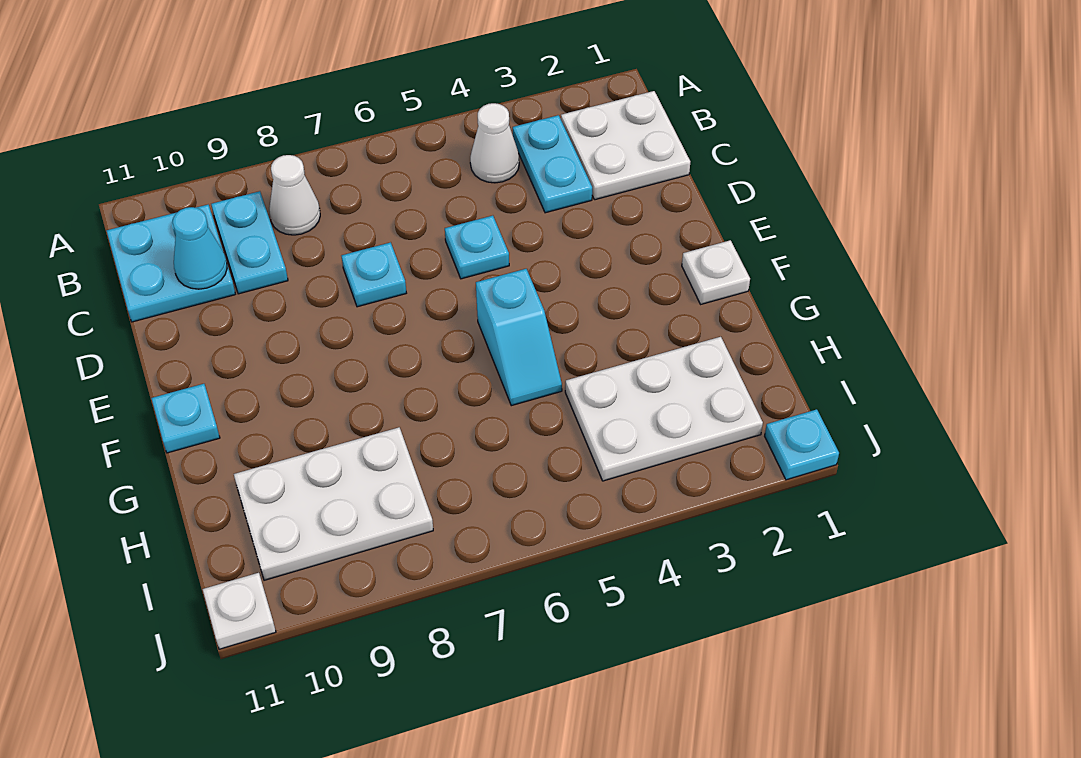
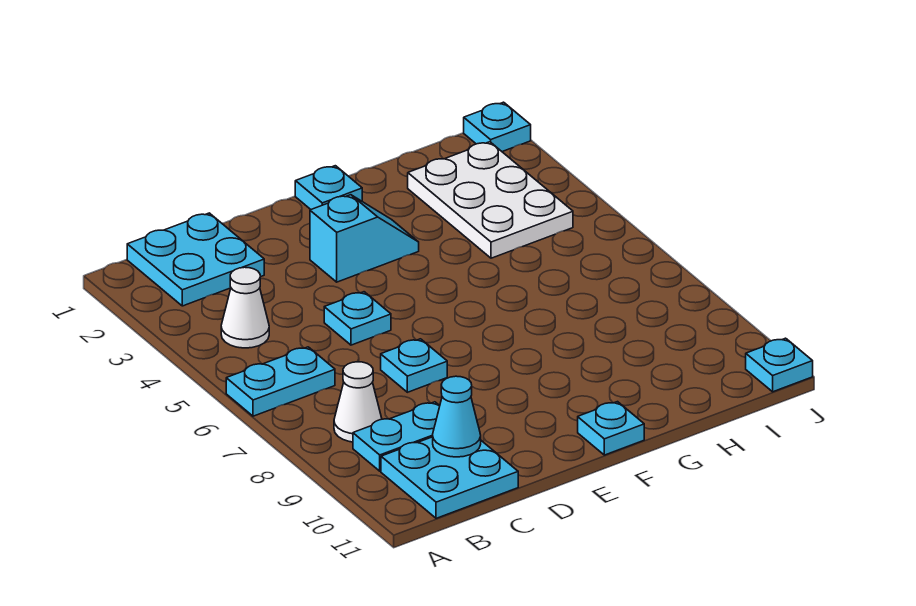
white plate B1:C2 level 1 -> cyan plate B1:C2 level 1
cyan plate B3:C3 level 1 -> cyan plate A6:B6 level 1
white plate F1 level 1 -> cyan plate F1 level 1
cyan slope F5:G5 level 1 top F -> cyan slope E3:F3 level 1 top E
white plate H8:I10 level 1 -> none
white plate J11 level 1 -> cyan plate J11 level 1

